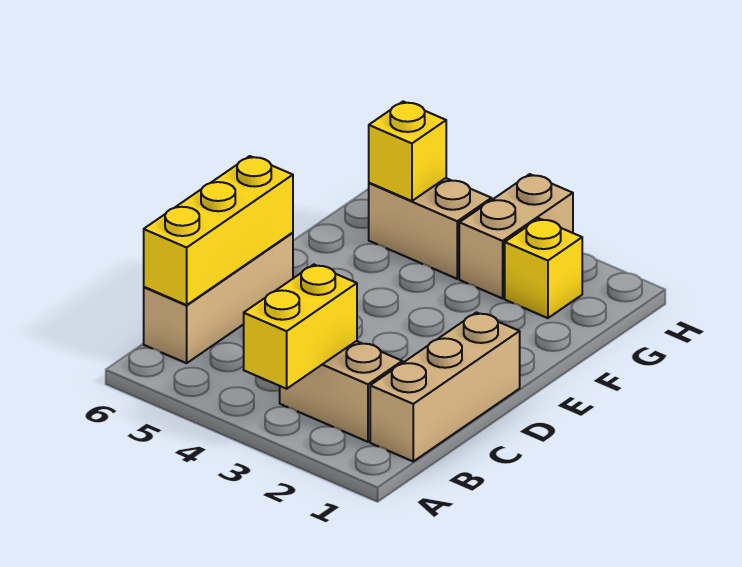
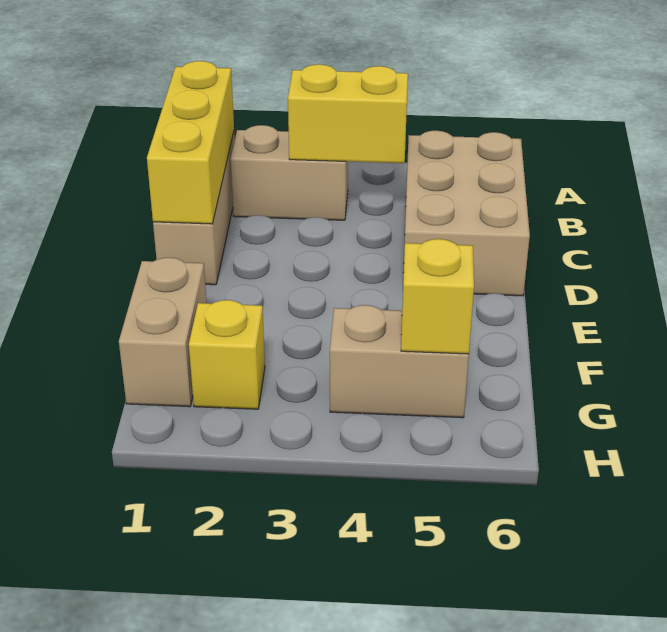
yellow brick A3:B3 level 2 -> yellow brick B3:B4 level 2
tan brick B6:D6 level 1 -> tan brick B5:D6 level 1
yellow brick B6:D6 level 2 -> yellow brick B1:D1 level 2
tan brick G3:H3 level 1 -> tan brick F1:G1 level 1

